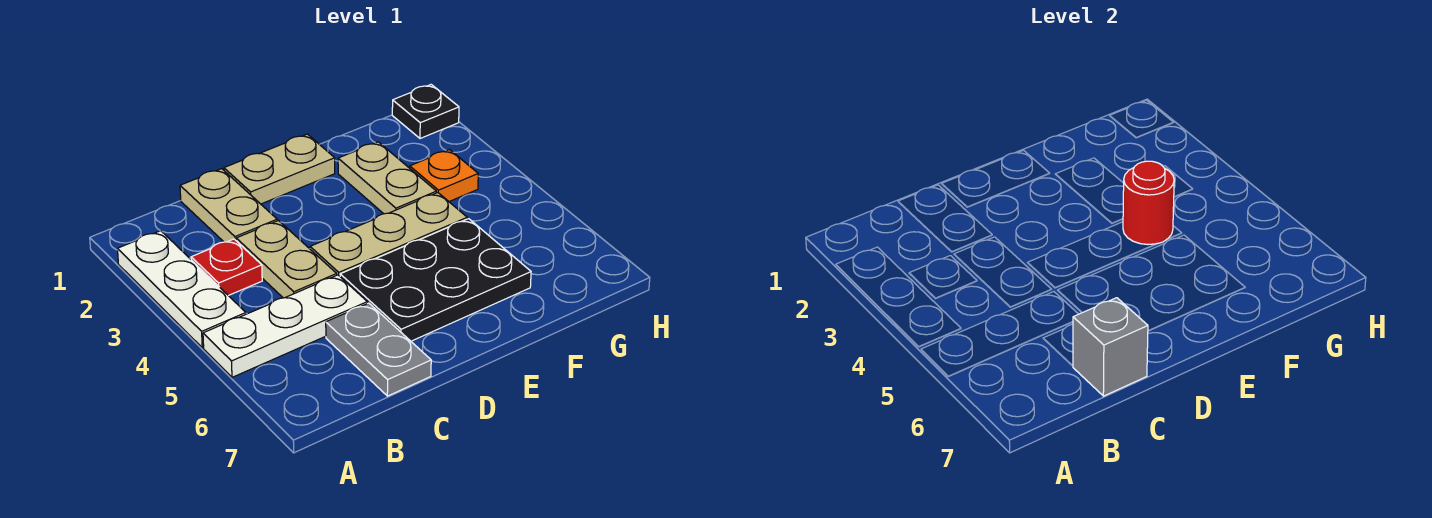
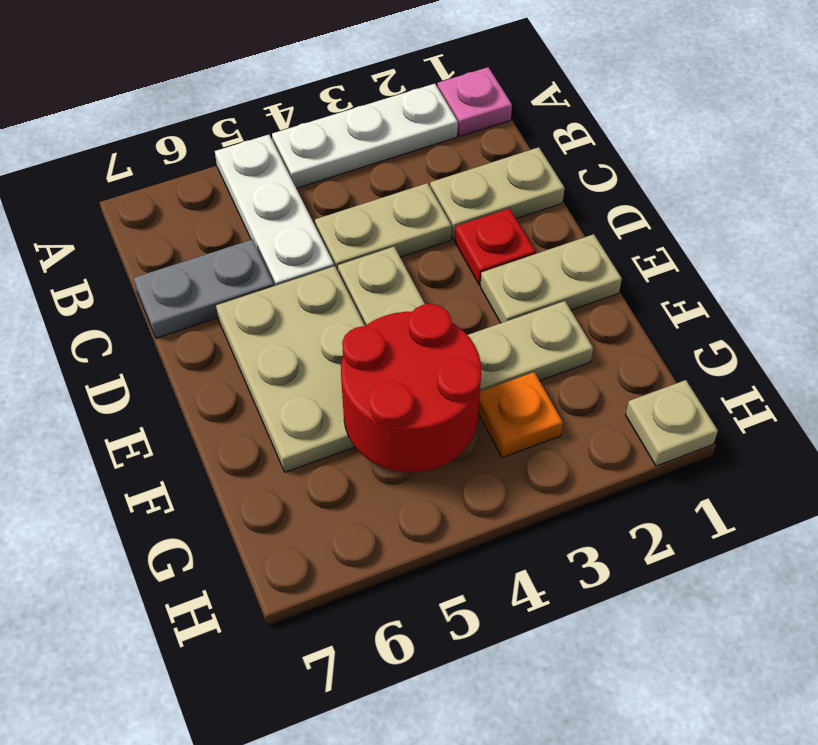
none -> pink plate A1 level 1
red plate B3 level 1 -> red plate D2 level 1
grey brick C7 level 2 -> none
tan plate D1:E1 level 1 -> tan plate E1:E2 level 1
black plate D5:F6 level 1 -> tan plate D5:F6 level 1
red round brick F4 level 2 -> red round brick F4:G5 level 2
black plate H1 level 1 -> tan plate H1 level 1

